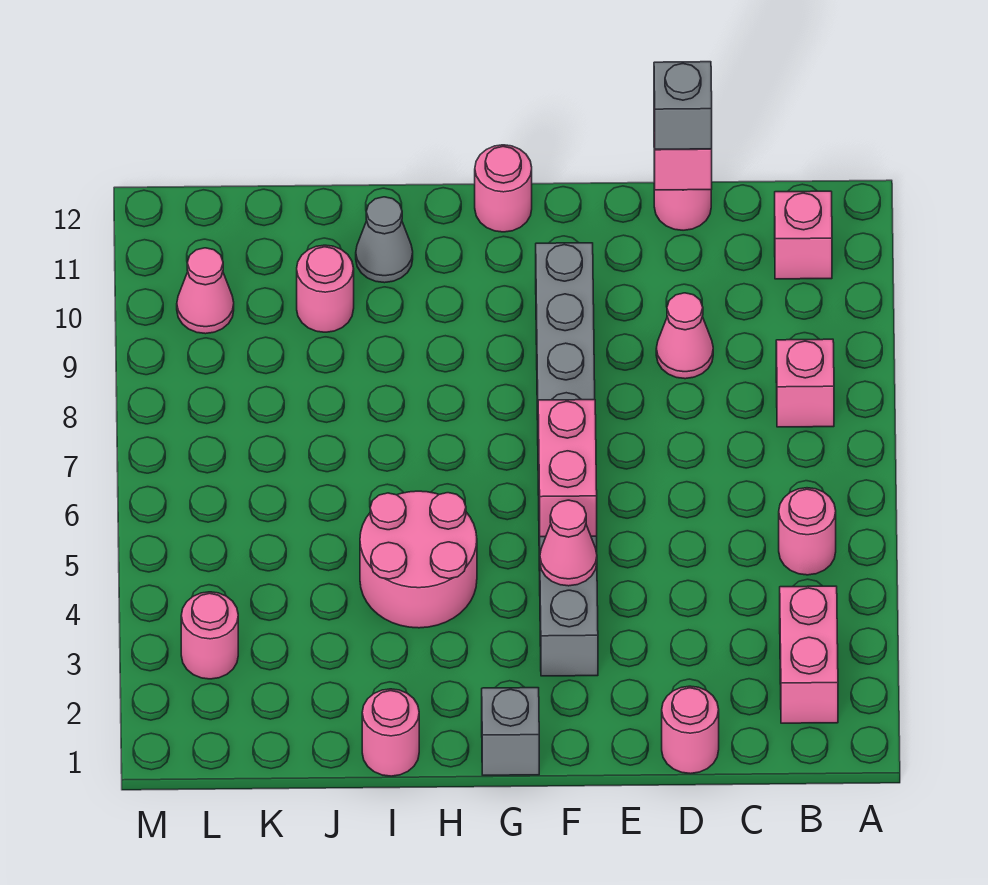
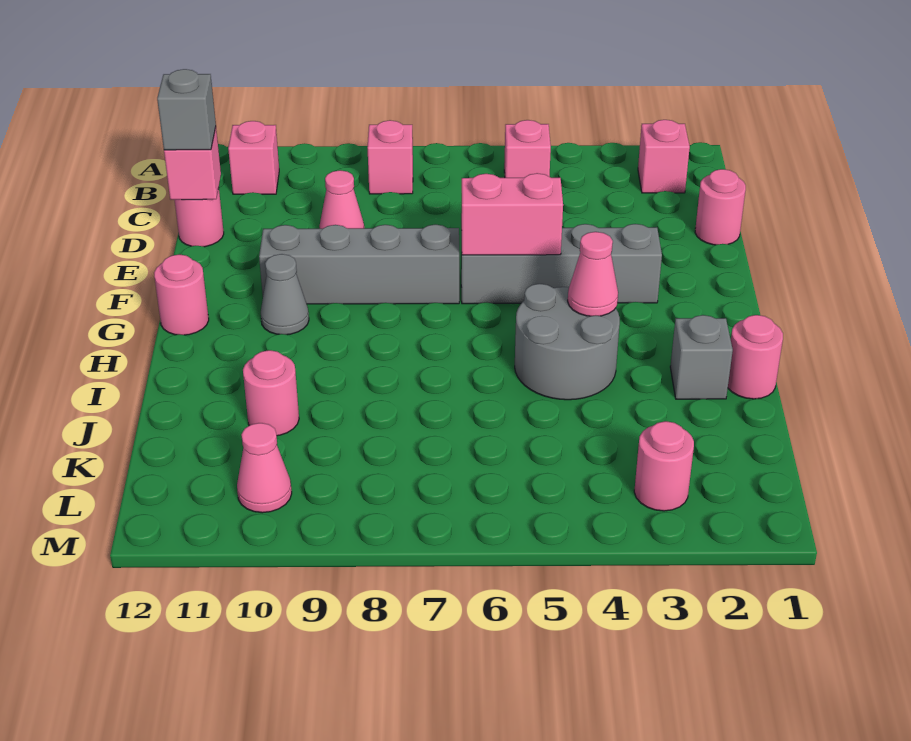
pink brick B2:B3 level 1 -> pink brick B2 level 1
pink round brick B5 level 1 -> pink brick B5 level 1
pink cone F4 level 2 -> pink cone H4 level 2
grey brick G1 level 1 -> grey brick I2 level 1
pink round brick H4:I5 level 1 -> grey round brick H4:I5 level 1
grey cone I11 level 1 -> grey cone G10 level 1

